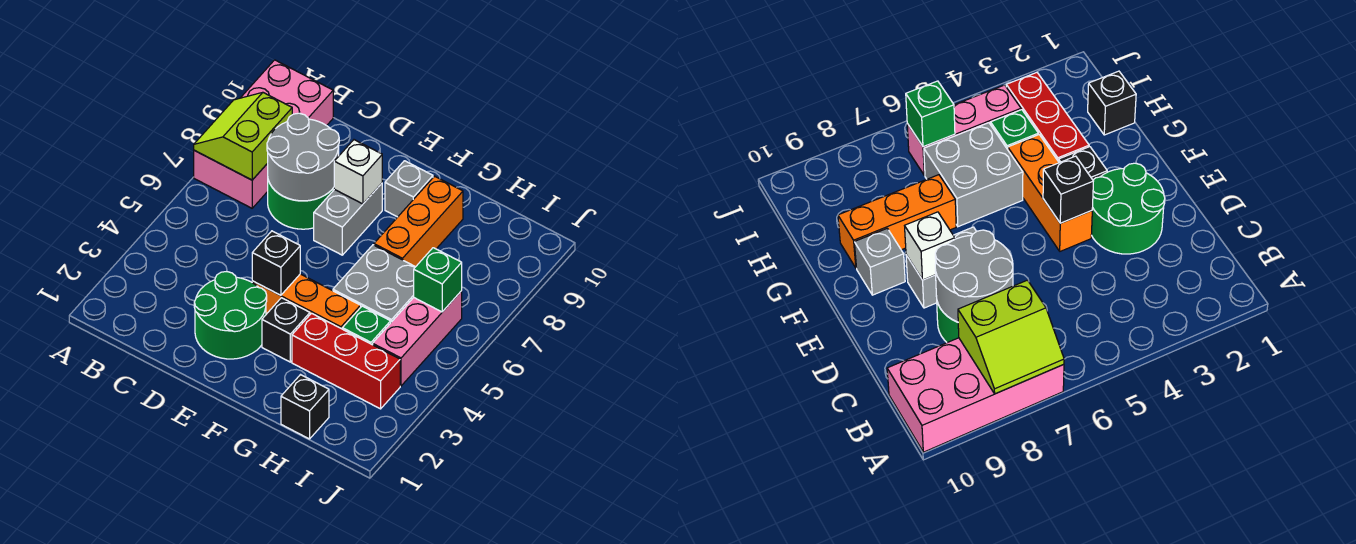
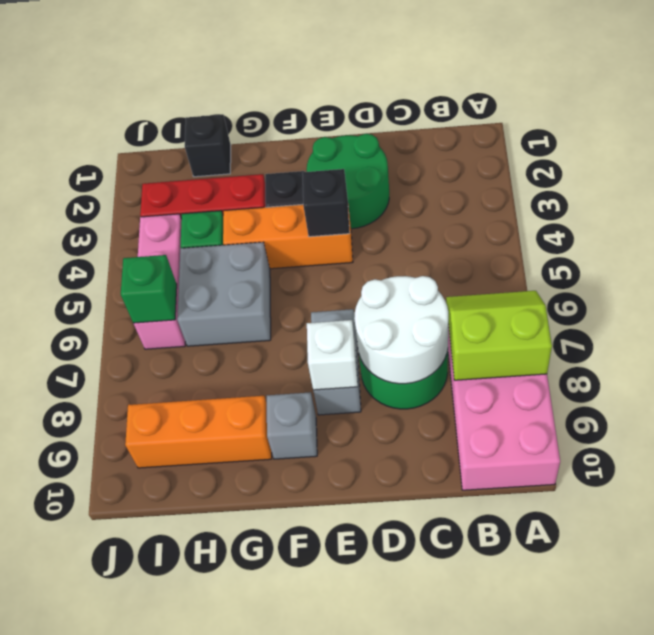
lime slope A7:B8 level 2 top B -> lime slope A7:B8 level 2 top 8
grey round brick C7:D8 level 2 -> white round brick C7:D8 level 2
orange brick G7:G9 level 1 -> orange brick G9:I9 level 1

